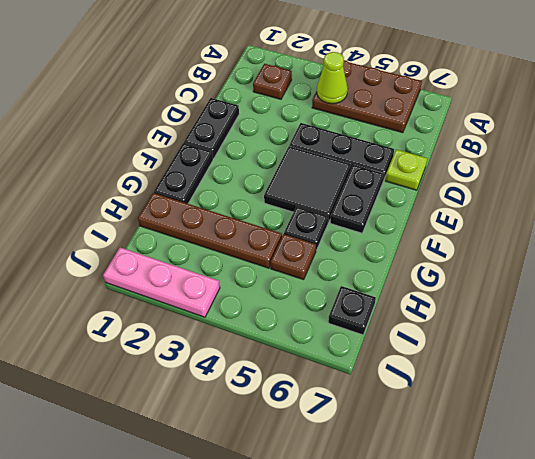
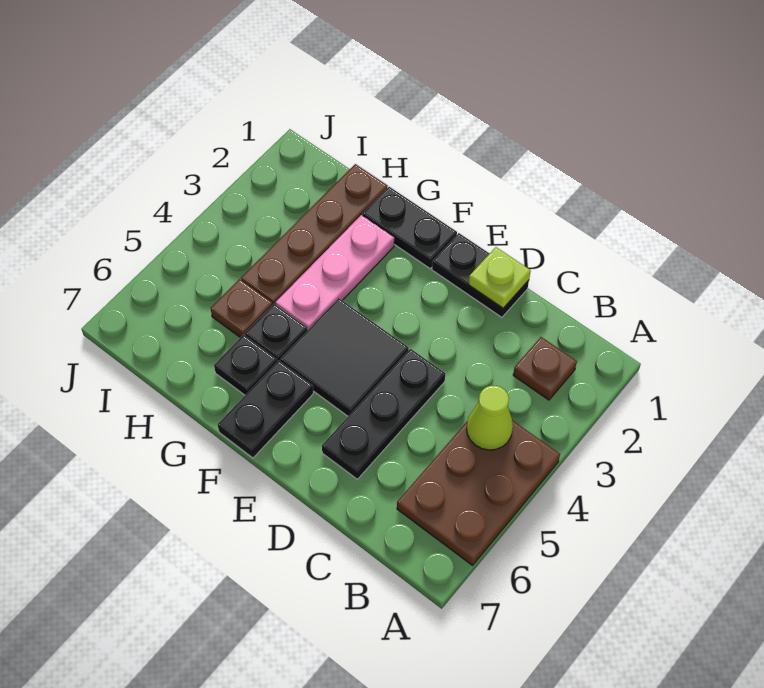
lime plate D7 level 1 -> lime plate D1 level 2
black plate E6:F6 level 1 -> black plate F6:F7 level 1
black plate I7 level 1 -> black plate G6 level 1
pink plate J1:J3 level 1 -> pink plate G2:G4 level 1

